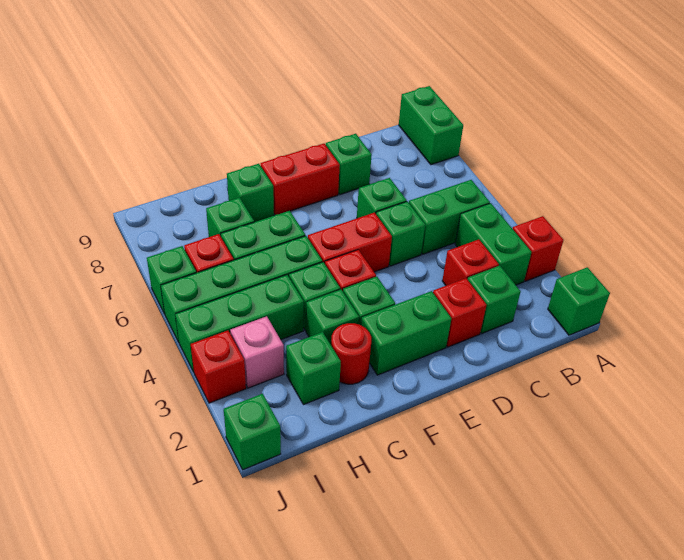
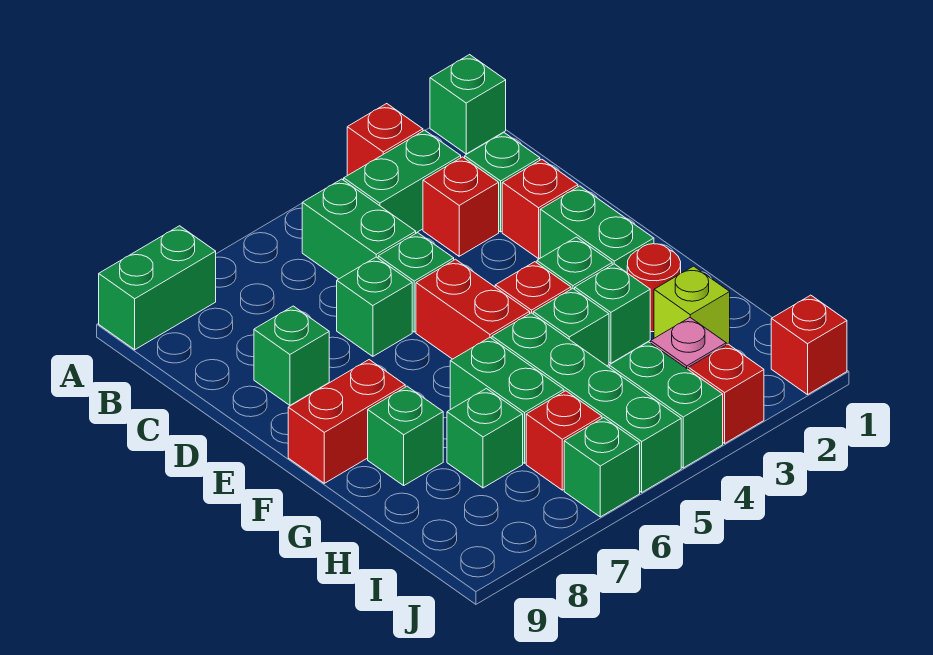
red brick E8:F8 level 1 -> red brick F8:F9 level 1
green brick H2 level 1 -> lime brick H2 level 1
green brick H4:J4 level 1 -> green brick I4:J4 level 1
green brick J1 level 1 -> red brick J1 level 1

